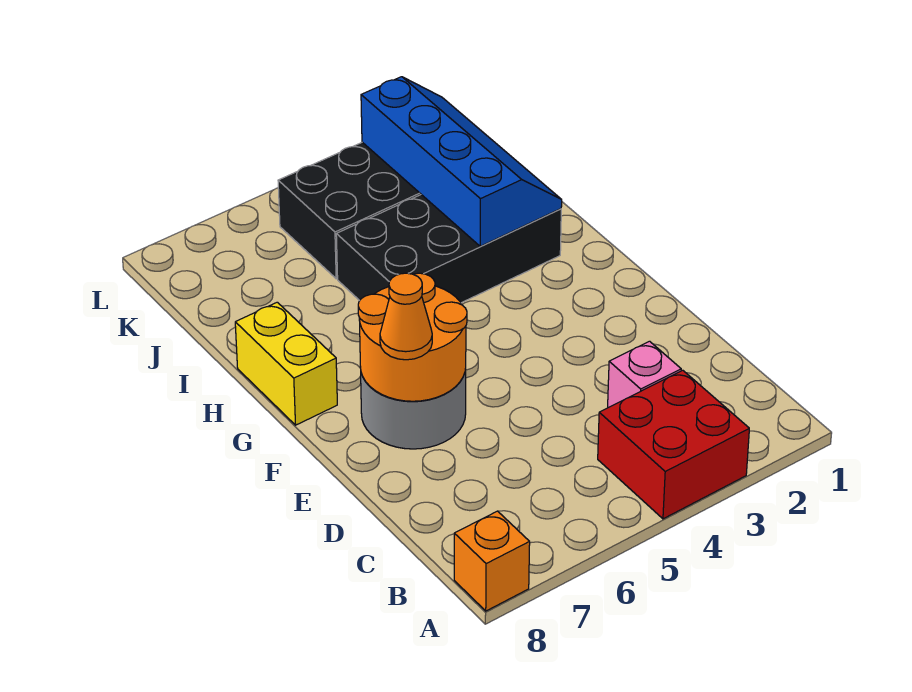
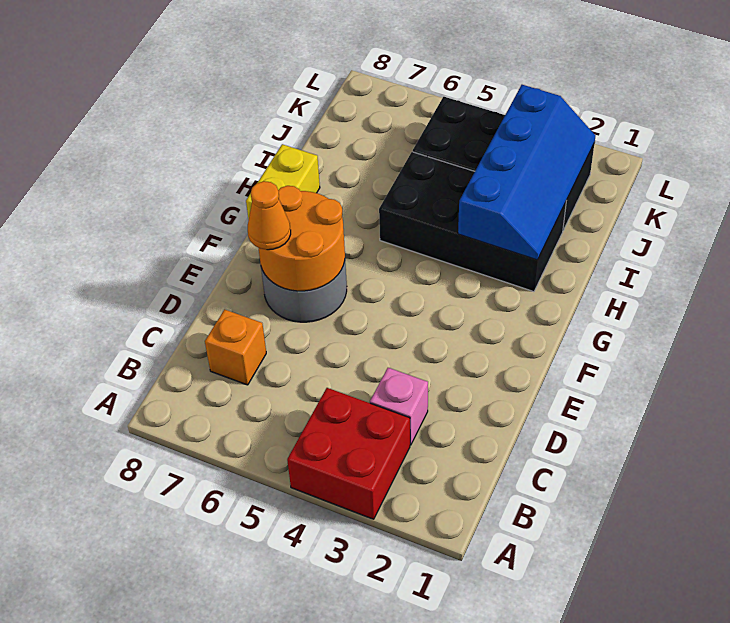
orange brick A8 level 1 -> orange brick C7 level 1

